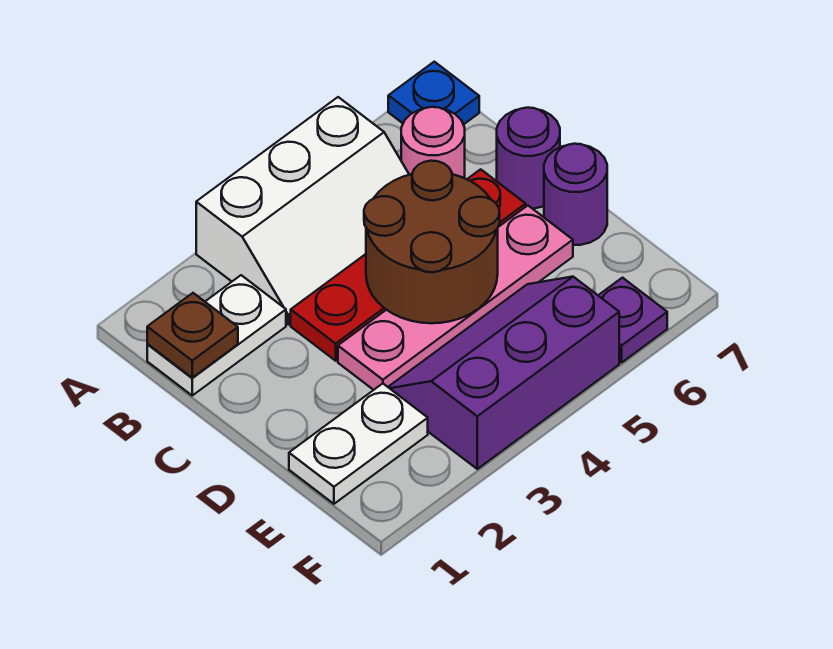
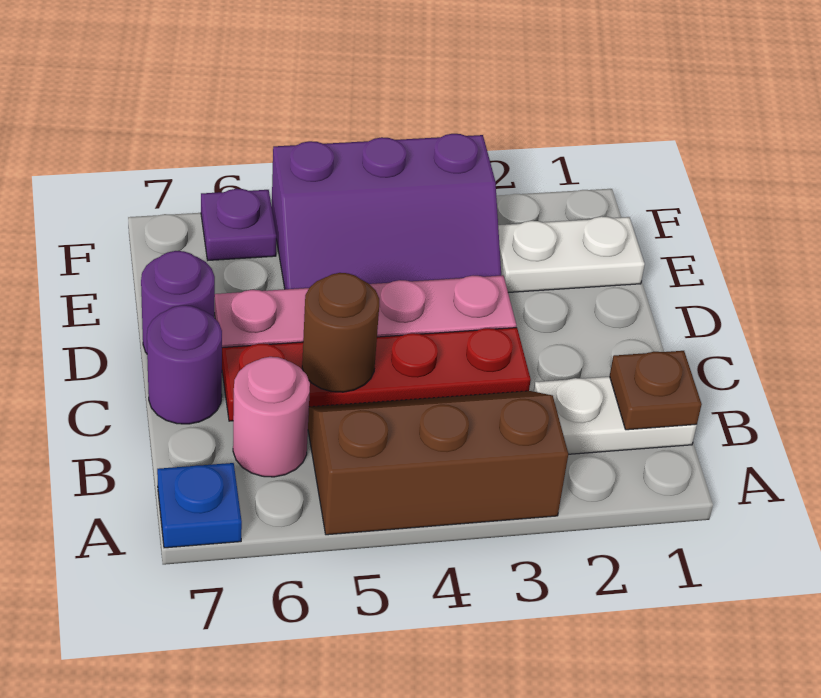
white slope A3:B5 level 1 top A -> brown slope A3:B5 level 1 top A
brown round brick C4:D5 level 2 -> brown round brick C5 level 2

